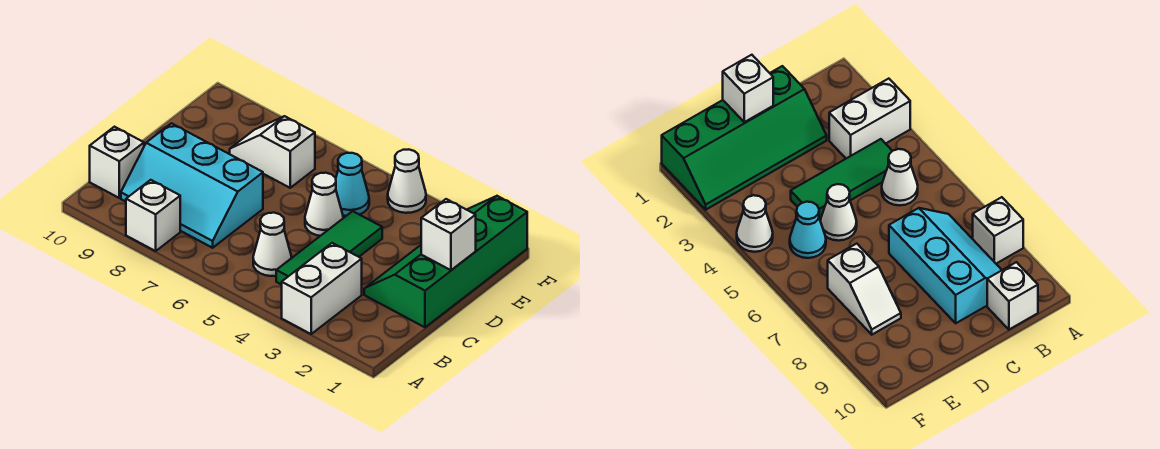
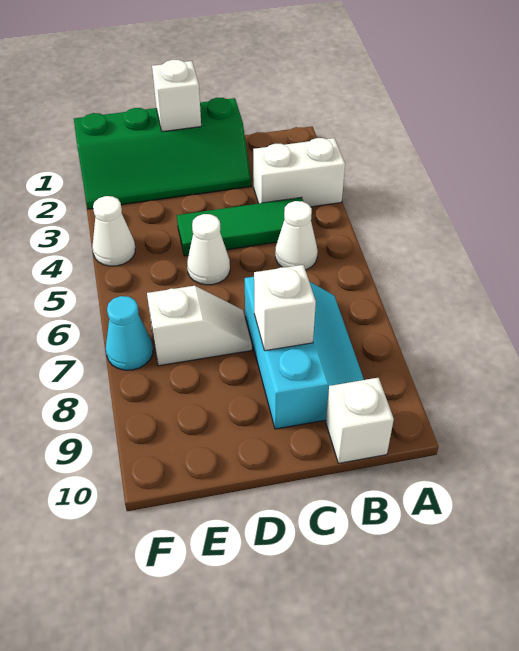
white brick A8 level 1 -> white brick C8 level 2
cyan cone E5 level 1 -> cyan cone F7 level 1
white slope E7:E8 level 1 top 7 -> white slope D7:E7 level 1 top E

